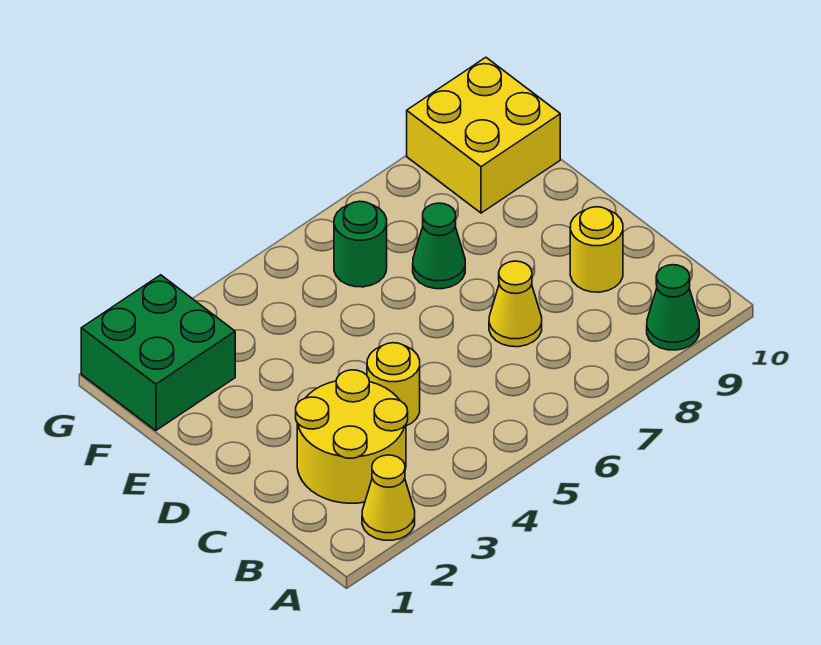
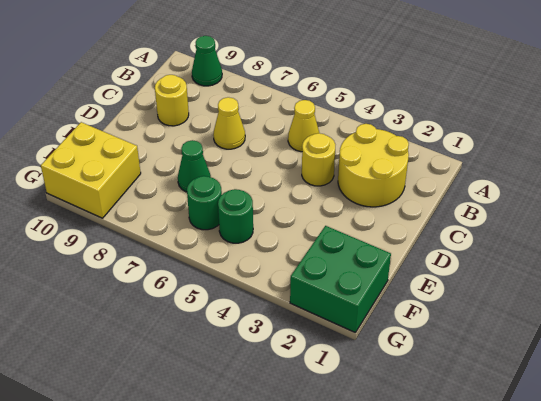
yellow cone A2 level 1 -> yellow cone B5 level 1
none -> green round brick F5 level 1

